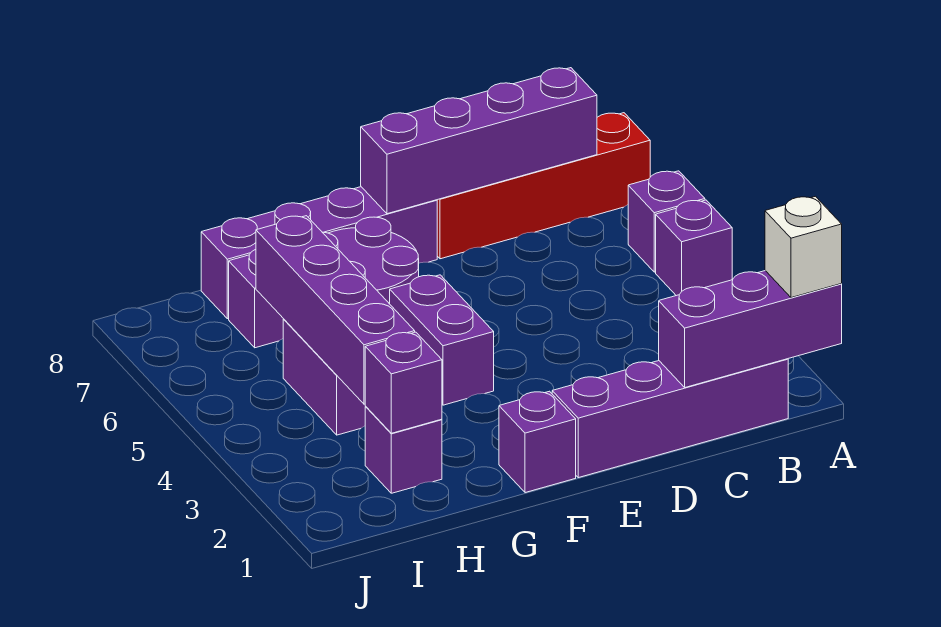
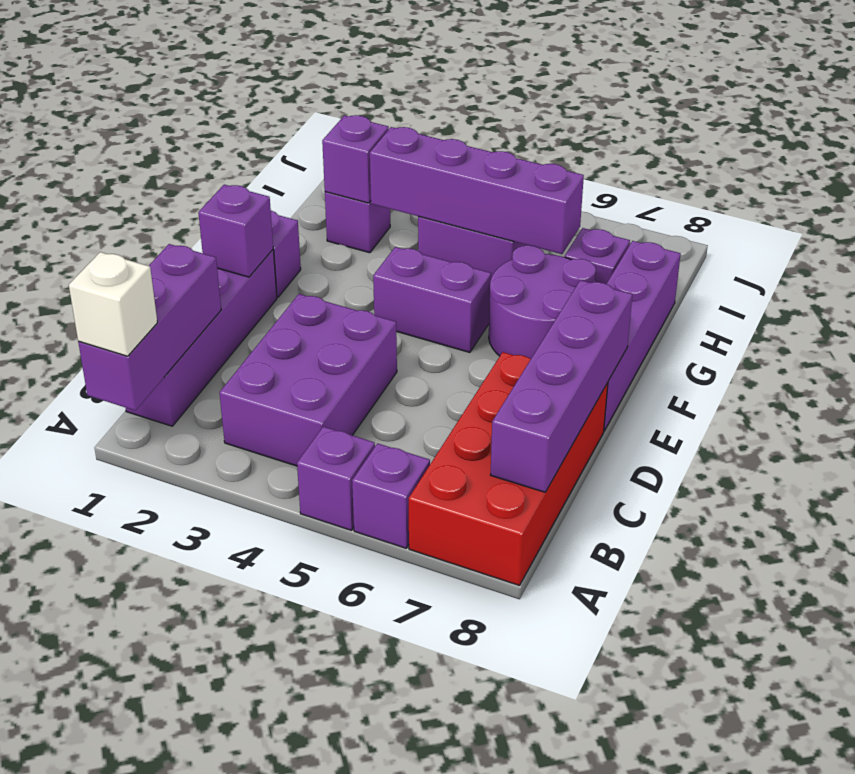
red brick A8:D8 level 1 -> red brick A7:D8 level 1
none -> purple brick B3:D4 level 1
none -> purple brick E1 level 2

